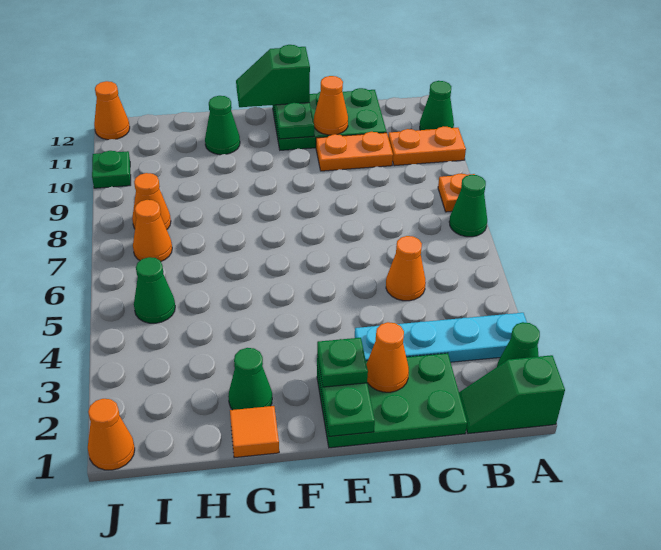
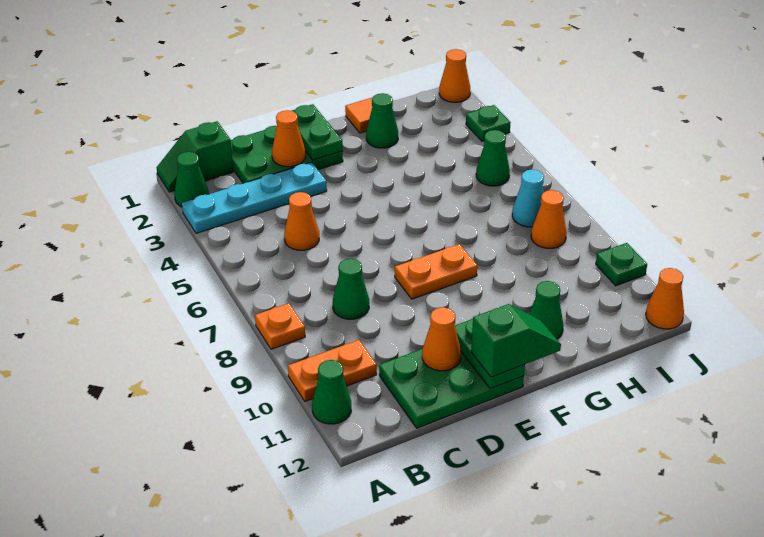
green slope A1:B1 level 1 top A -> green slope A1:B1 level 1 top B
green cone A7 level 1 -> green cone C8 level 1
orange plate C10:D10 level 1 -> orange plate E8:F8 level 1
green plate E2 level 3 -> green plate J3 level 1
orange cone I7 level 1 -> cyan cone I7 level 1

